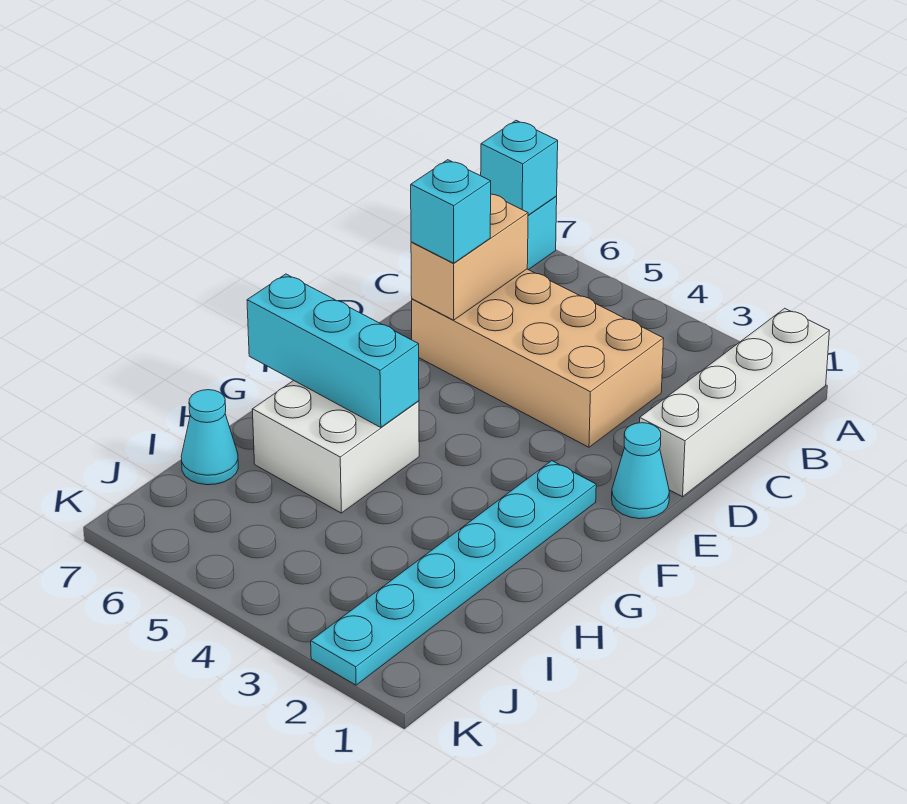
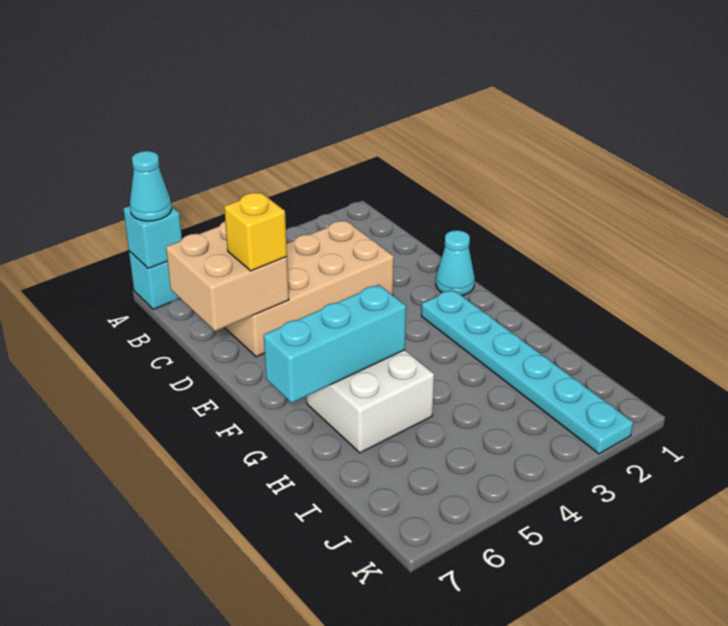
white brick A1:D1 level 1 -> none
tan brick C6:D6 level 2 -> tan brick C6:D7 level 2
cyan brick D6 level 3 -> yellow brick D6 level 3
cyan cone I7 level 1 -> cyan cone A7 level 3

